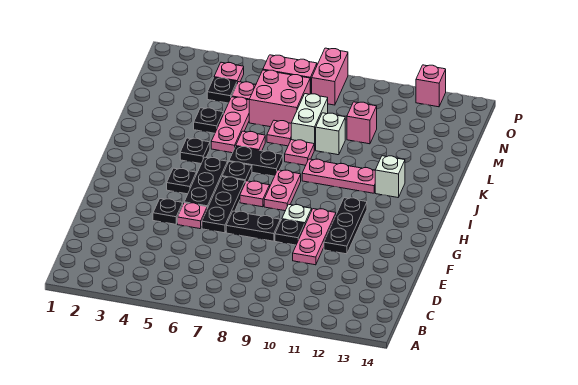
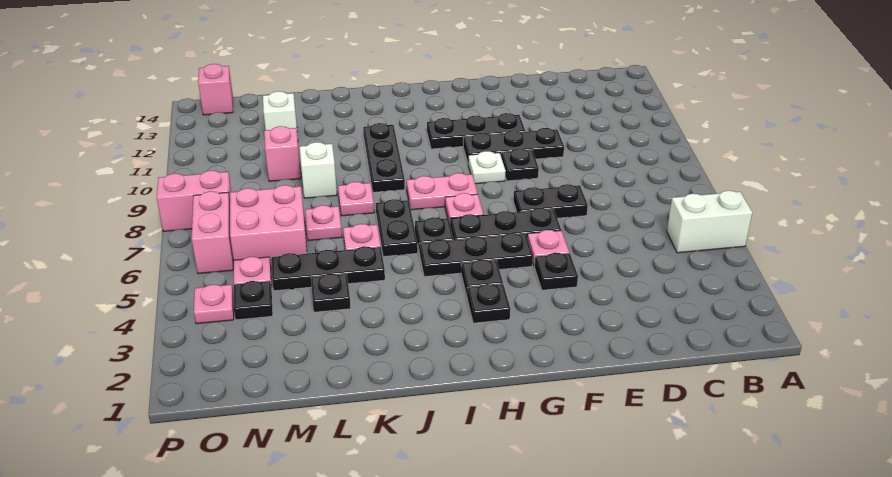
pink plate E10:G10 level 1 -> black plate E10:G10 level 1
black plate F7:F8 level 1 -> black plate E7:F7 level 1
black plate J4 level 1 -> black plate H3 level 1
pink plate J9:J11 level 1 -> black plate J9:J11 level 1
white brick J12 level 1 -> white brick M12 level 1
pink plate K5:M5 level 1 -> black plate K5:M5 level 1
white brick L8:M8 level 1 -> white brick A5:B5 level 1
pink brick P12 level 1 -> pink brick O14 level 1

